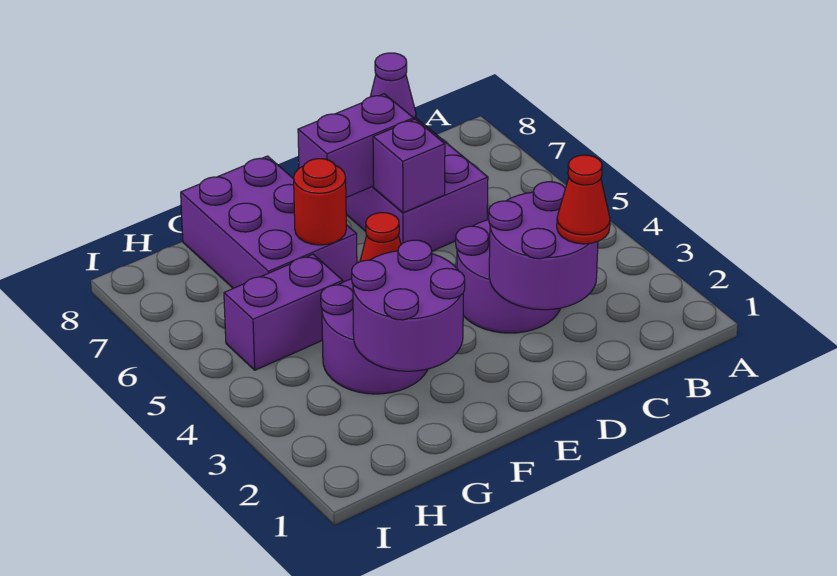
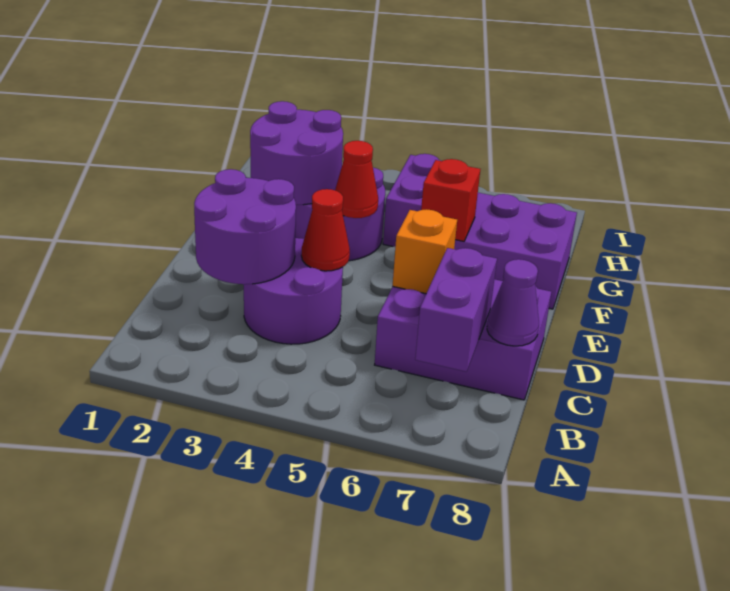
red cone C2 level 3 -> red cone D4 level 2
purple brick D6 level 2 -> orange brick D6 level 2
purple brick D7:E7 level 2 -> purple brick B7:C7 level 2
red round brick F6 level 2 -> red brick F6 level 2

